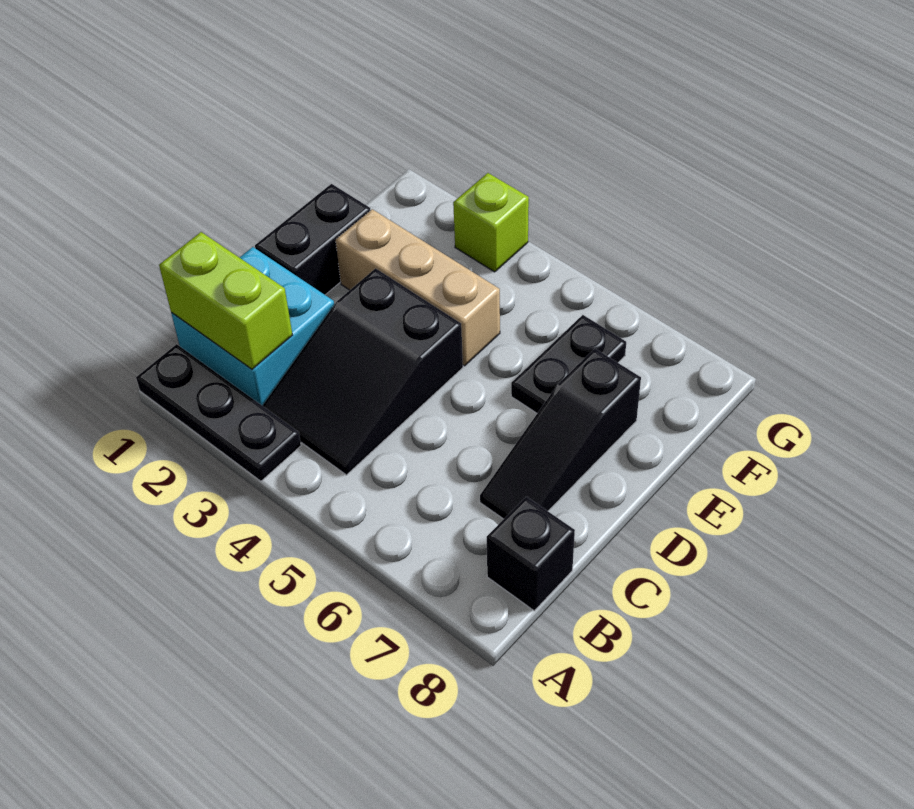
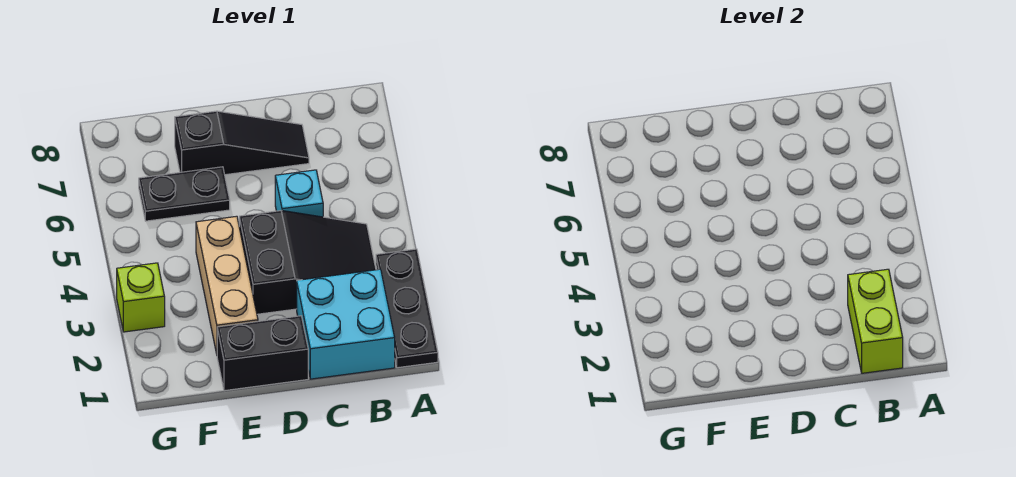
black brick B8 level 1 -> none
none -> cyan brick C5 level 1

